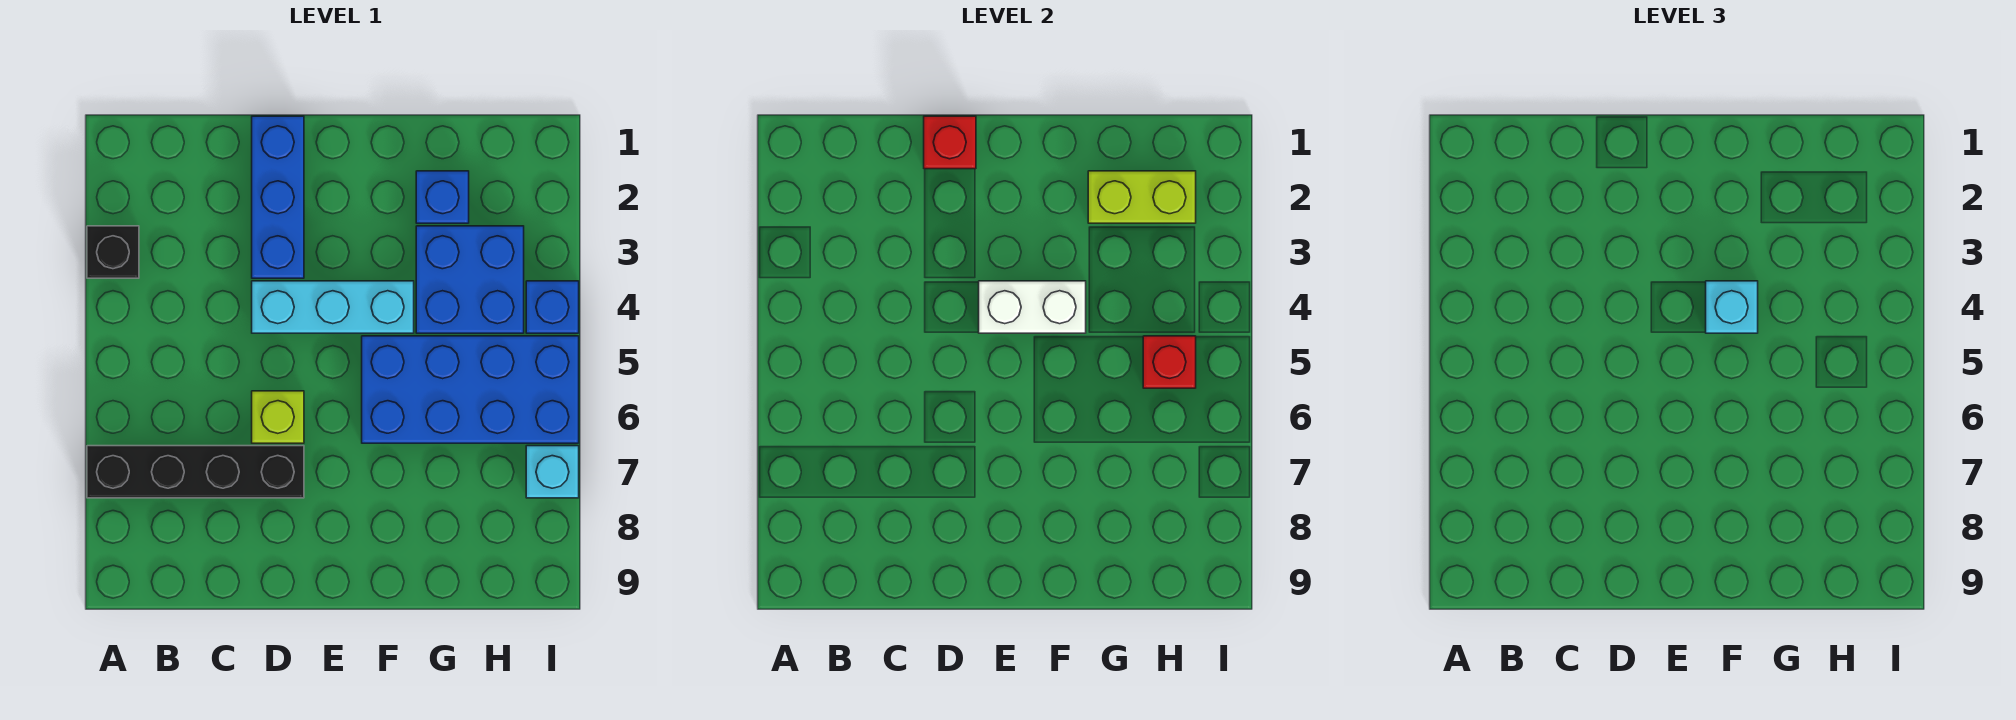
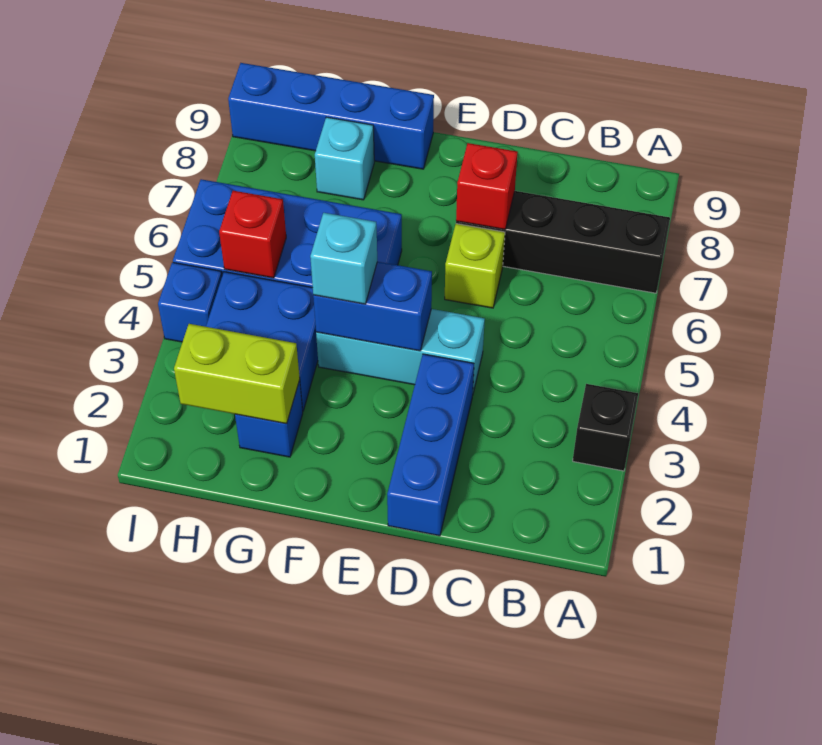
red brick D1 level 2 -> red brick D7 level 2
white brick E4:F4 level 2 -> blue brick E4:F4 level 2
none -> blue brick F9:I9 level 1
cyan brick I7 level 1 -> cyan brick G8 level 1

